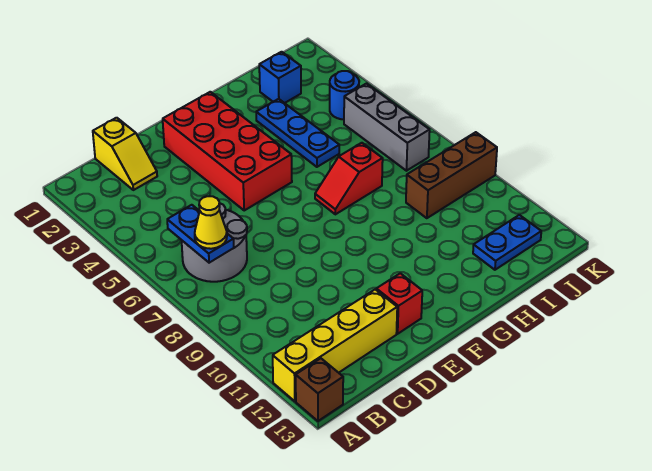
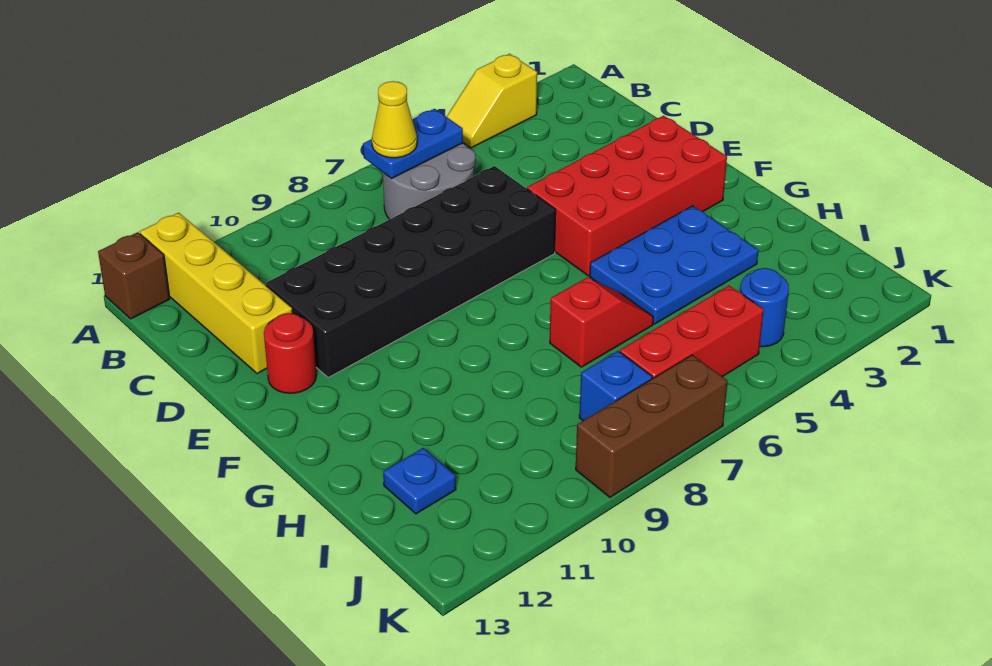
yellow slope C1:C2 level 1 top 1 -> yellow slope A3:A4 level 1 top 3
none -> black brick D6:E11 level 1
red brick E12 level 1 -> red round brick E12 level 1
red slope G7:H7 level 1 top H -> red slope H6:H7 level 1 top 7
blue plate H3:H5 level 1 -> blue plate G3:H5 level 1
blue brick I2 level 1 -> blue brick J8 level 1
brown brick I9:K9 level 1 -> brown brick K7:K9 level 1
blue plate I12:J12 level 1 -> blue plate I12 level 1
grey brick J5:J7 level 1 -> red brick J5:J7 level 1

